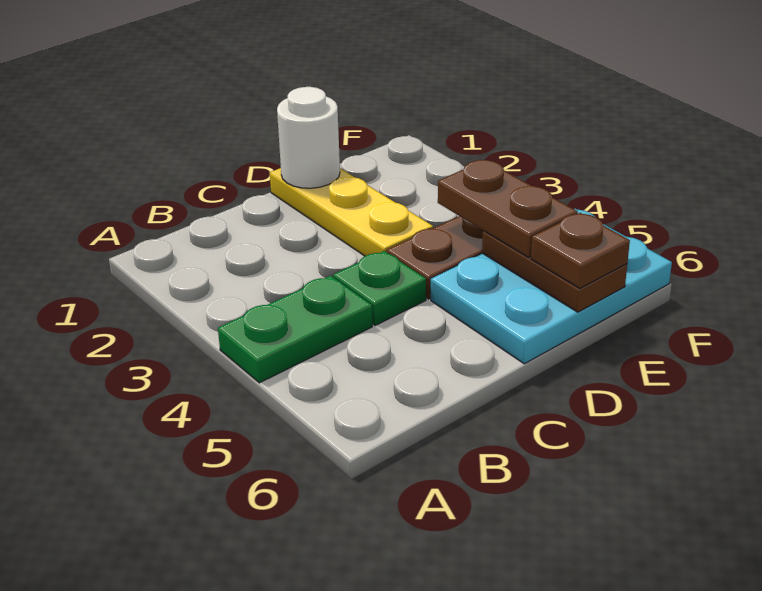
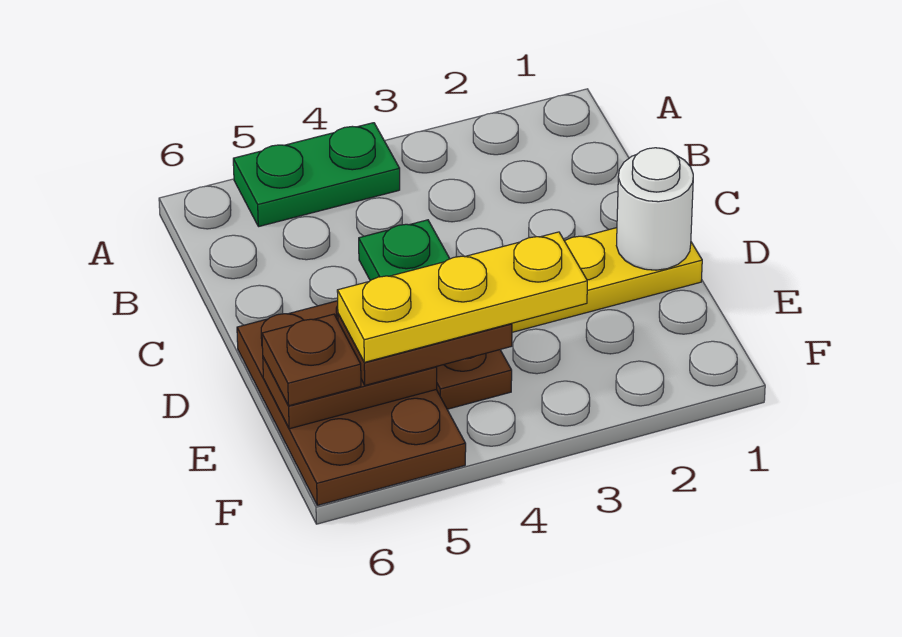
green plate A4:B4 level 1 -> green plate A4:A5 level 1
cyan plate D5:F6 level 1 -> brown plate D5:F6 level 1
none -> yellow plate E3:E5 level 4

